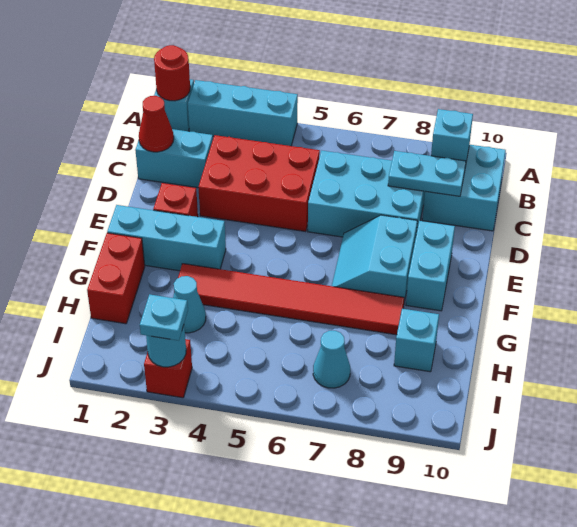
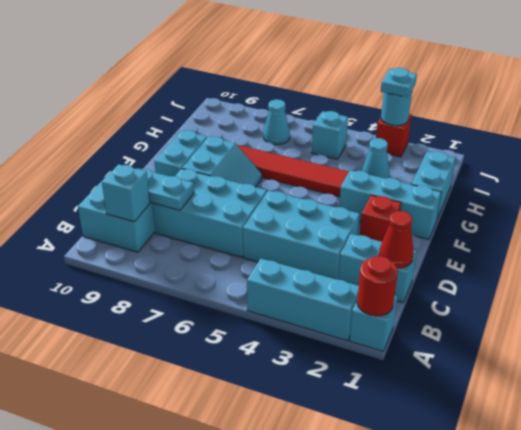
red brick C3:D5 level 1 -> cyan brick C3:D5 level 1
red brick G1:H1 level 1 -> cyan brick G1:H1 level 1
cyan brick H9 level 1 -> cyan brick I5 level 1

